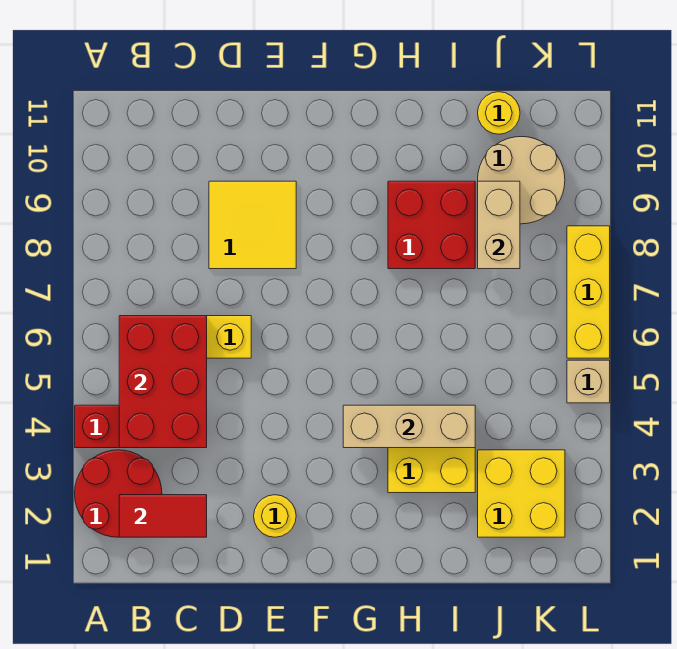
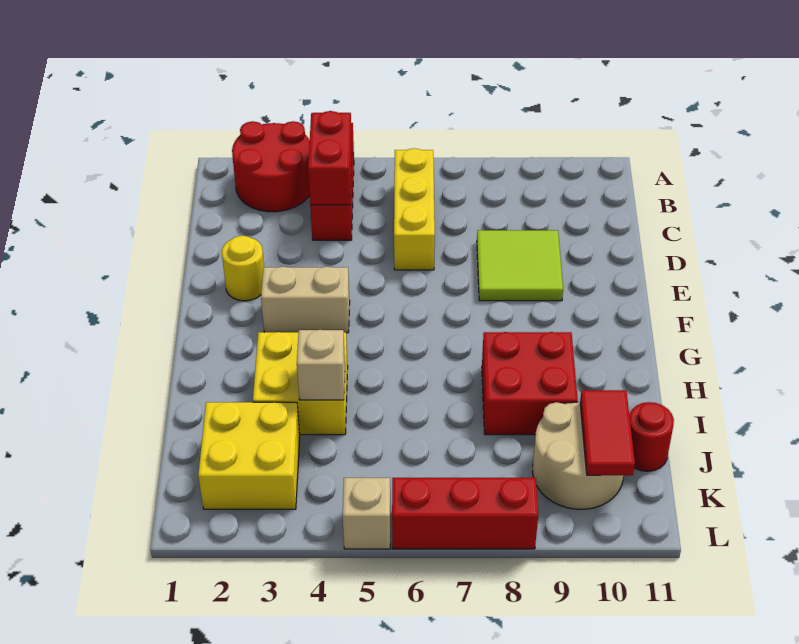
red tile B2:C2 level 2 -> red tile J10:K10 level 2
red brick B4:C6 level 2 -> red brick B4:C4 level 2
yellow tile D8:E9 level 1 -> lime tile D8:E9 level 1
tan brick G4:I4 level 2 -> tan brick I4 level 2
tan brick J8:J9 level 2 -> tan brick F3:F4 level 1
yellow round brick J11 level 1 -> red round brick J11 level 1
yellow brick L6:L8 level 1 -> red brick L6:L8 level 1

